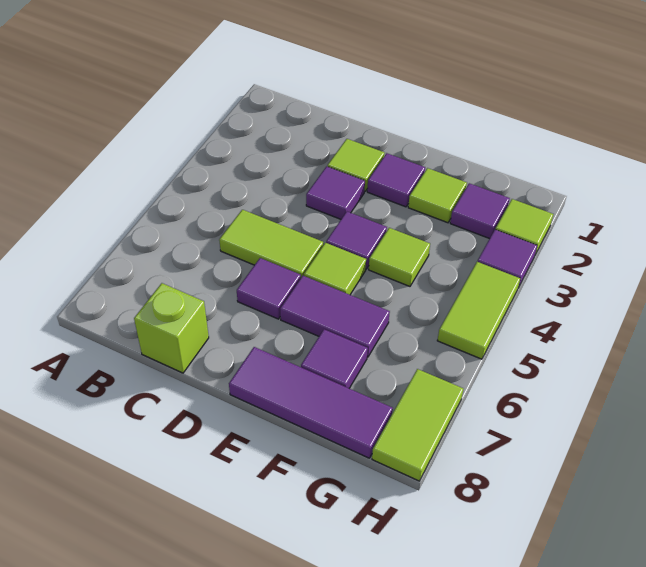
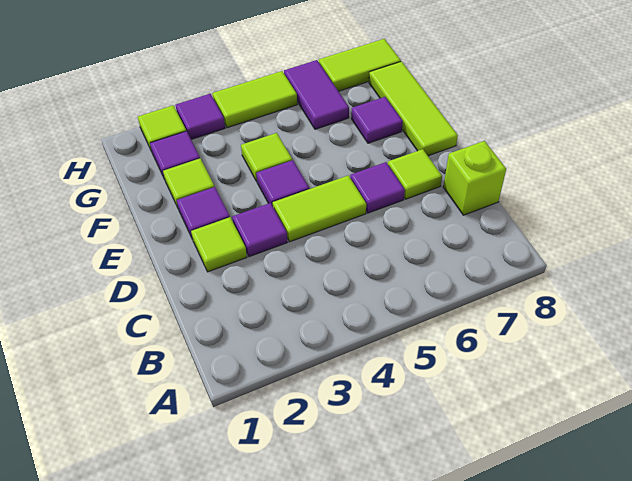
lime tile C5:D5 level 1 -> lime tile D4:D5 level 1
lime tile E5 level 1 -> lime tile D7 level 1
purple tile E6:F6 level 1 -> purple tile G6:H6 level 1
purple tile E8:G8 level 1 -> lime tile E8:G8 level 1

